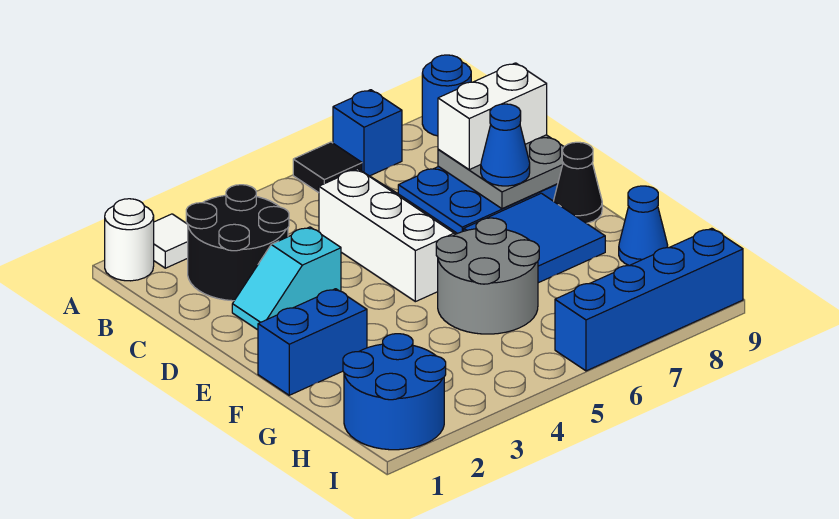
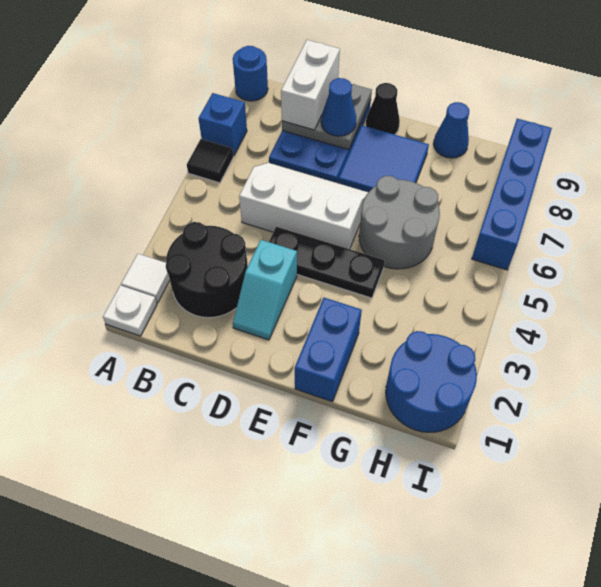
white round brick A1 level 1 -> white plate A1 level 1
none -> black plate D4:F4 level 1

